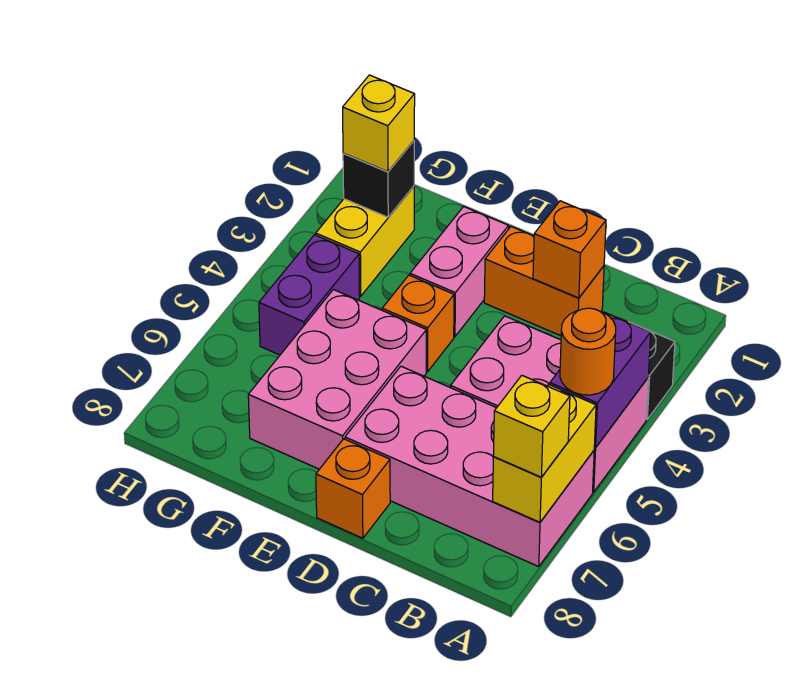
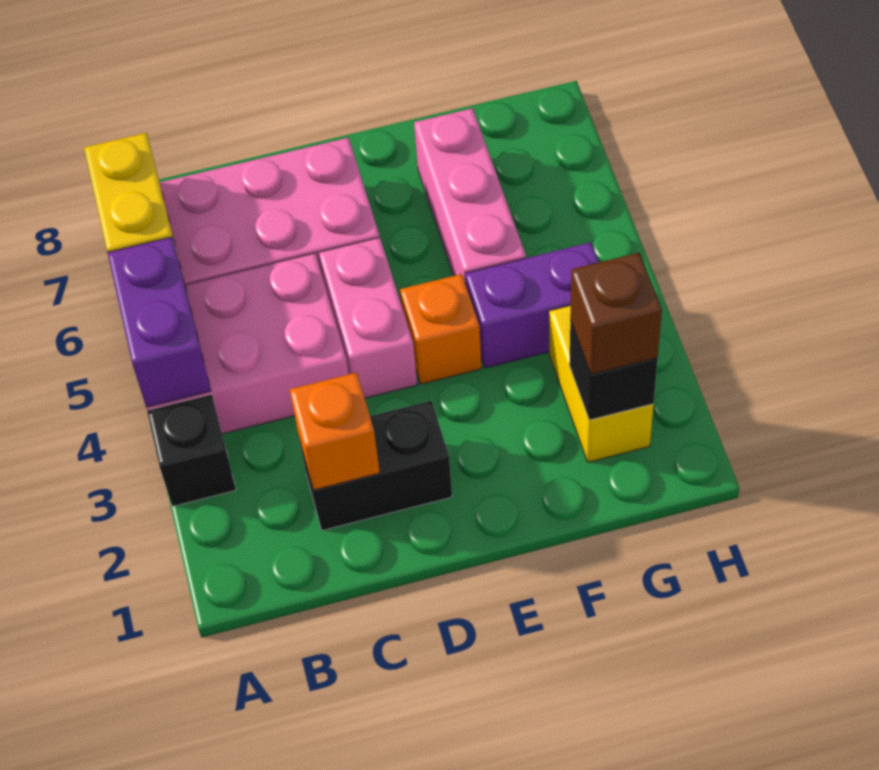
orange round brick A5 level 3 -> none
yellow brick A7 level 3 -> none
orange brick C2:D2 level 1 -> black brick C2:D2 level 1
orange brick D8 level 1 -> none
pink brick E2:E3 level 1 -> pink brick D4:D5 level 1
pink brick E5:F7 level 1 -> pink brick F5:F7 level 1
yellow brick G2 level 3 -> brown brick G2 level 3
purple brick G4:G5 level 1 -> purple brick F4:G4 level 1

